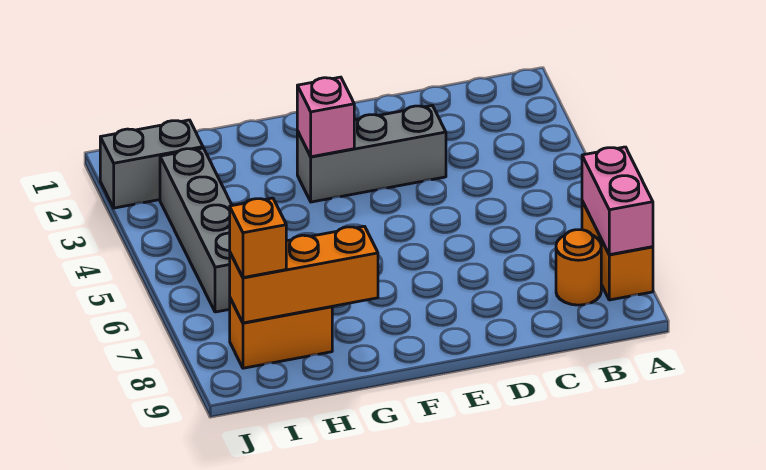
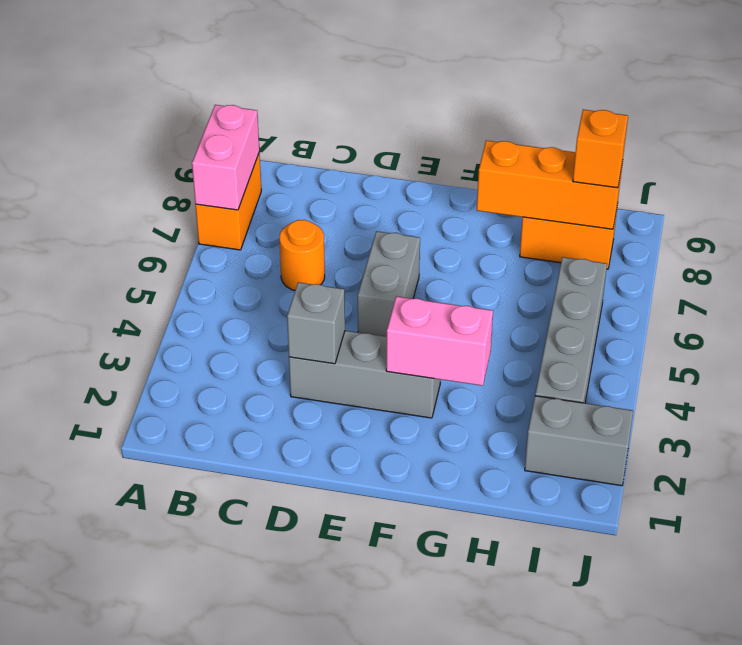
orange round brick B8 level 1 -> orange round brick C6 level 1
none -> grey brick D3 level 2
none -> grey brick E5:E6 level 1
pink brick F3 level 2 -> pink brick F3:G3 level 2

